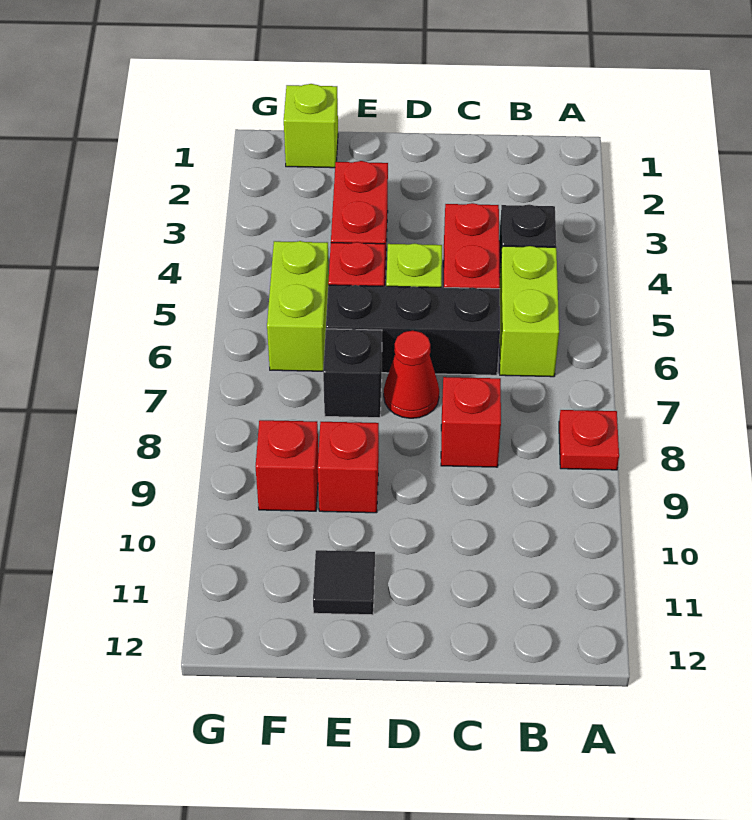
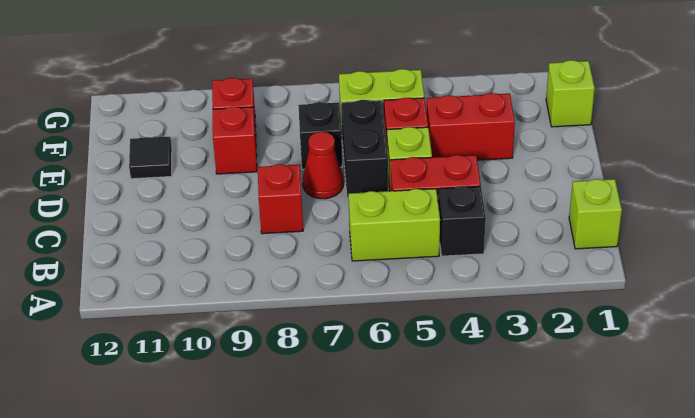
red plate A8 level 1 -> none
none -> lime brick B1 level 1
black brick C6:E6 level 1 -> black brick D6:E6 level 1

